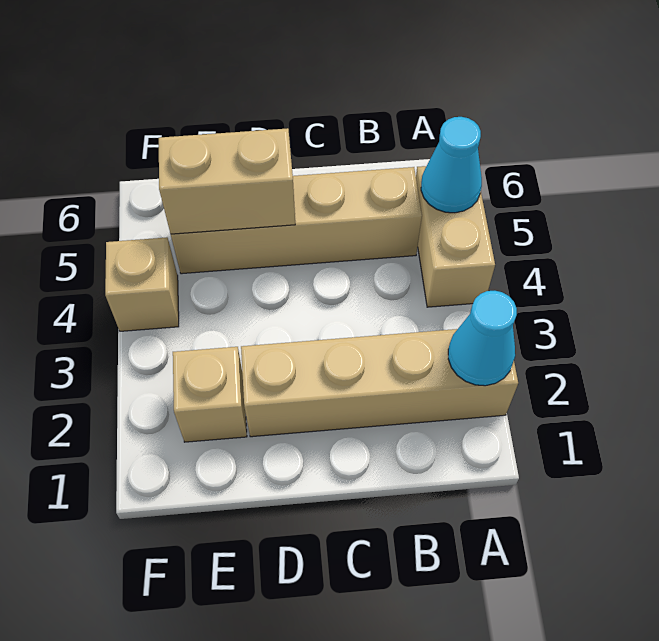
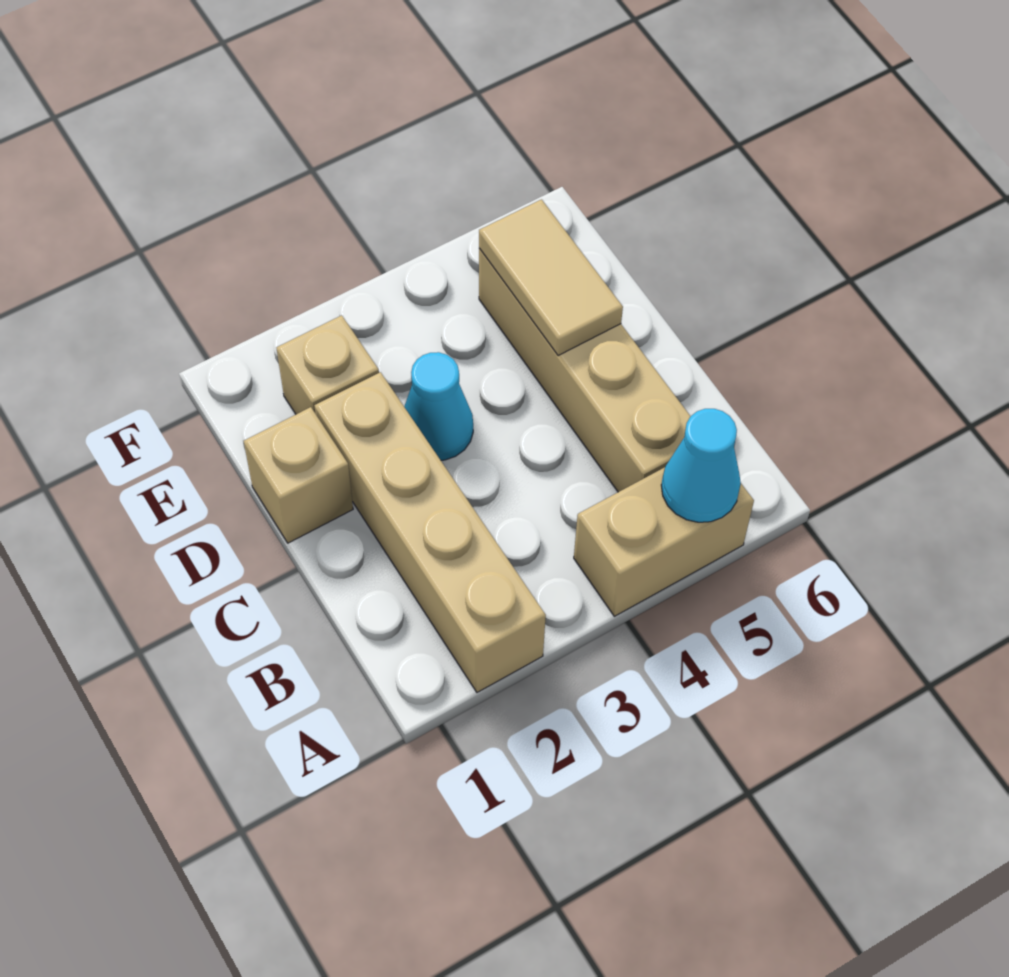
cyan cone A2 level 2 -> cyan cone D3 level 1
tan brick D5:E5 level 2 -> tan tile D5:E5 level 2
tan brick F4 level 1 -> tan brick D1 level 1

